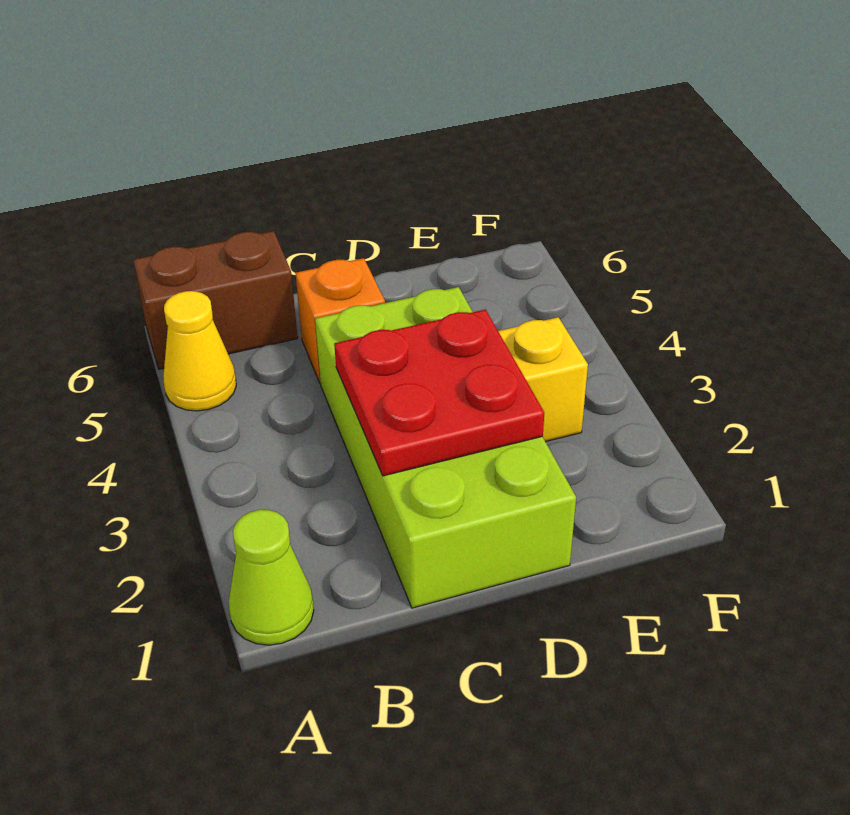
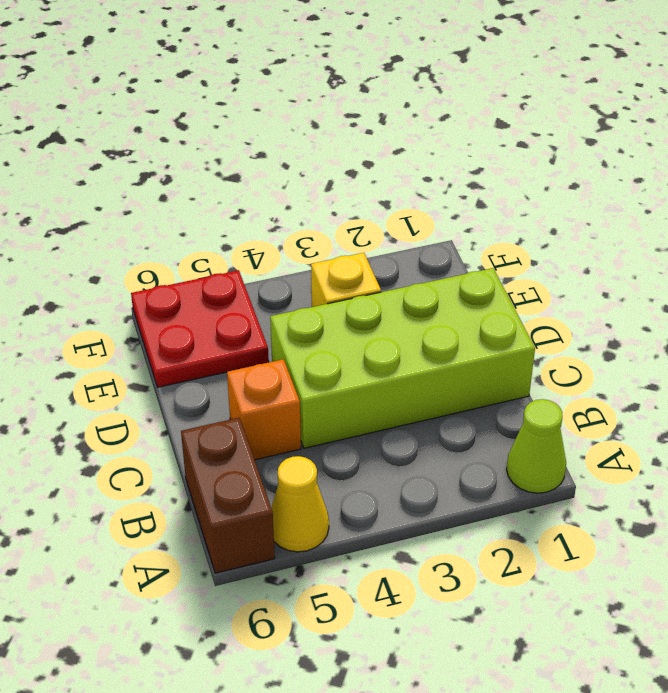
red plate C2:D3 level 2 -> red plate E5:F6 level 1

